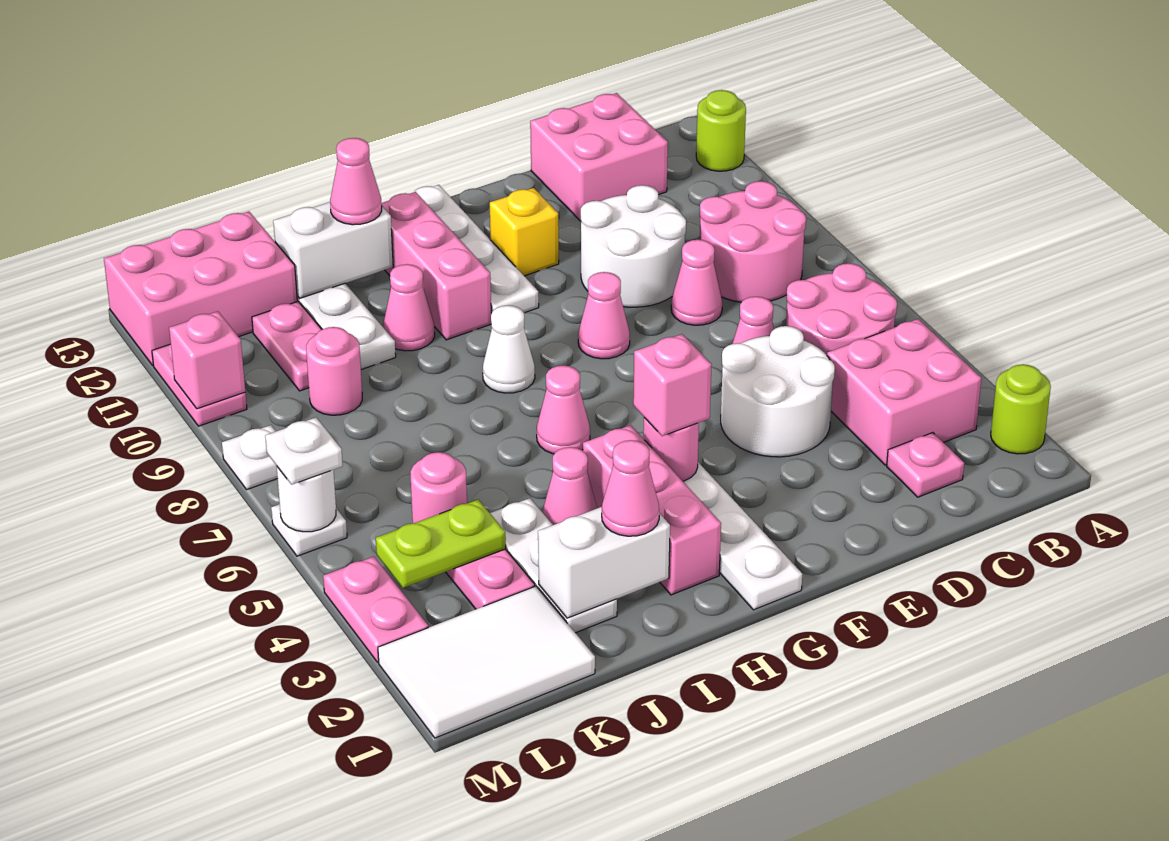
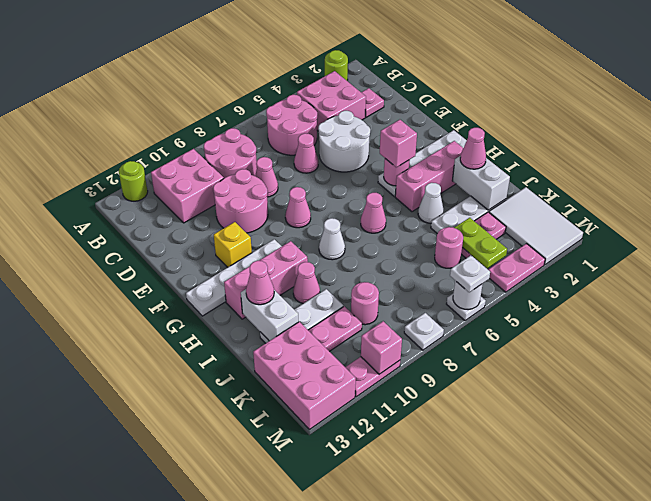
pink brick C12:D13 level 1 -> pink brick B10:C11 level 1
white round brick D9:E10 level 1 -> pink round brick D9:E10 level 1
pink cone I4 level 1 -> white cone I4 level 1

